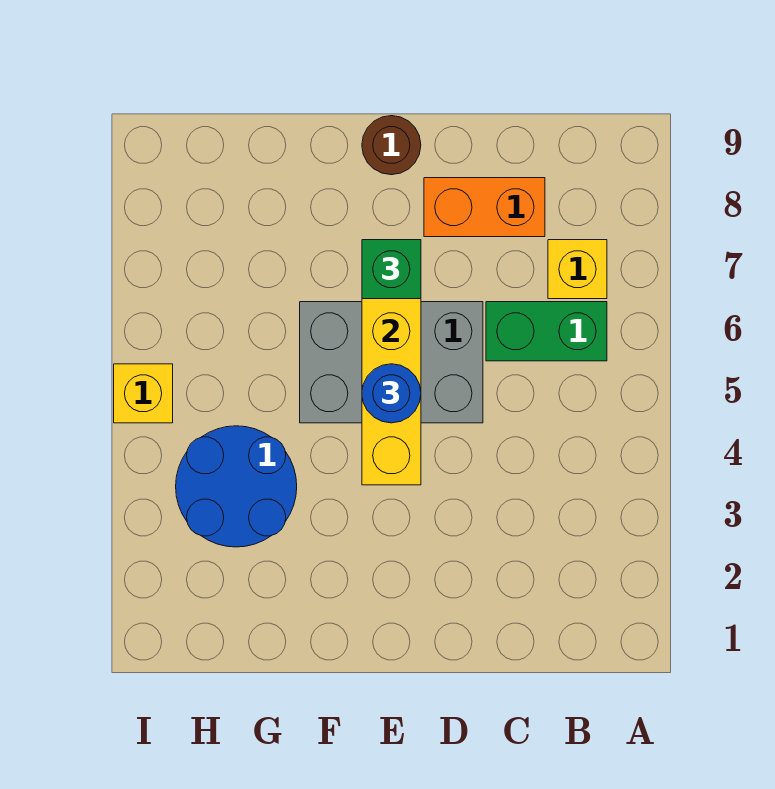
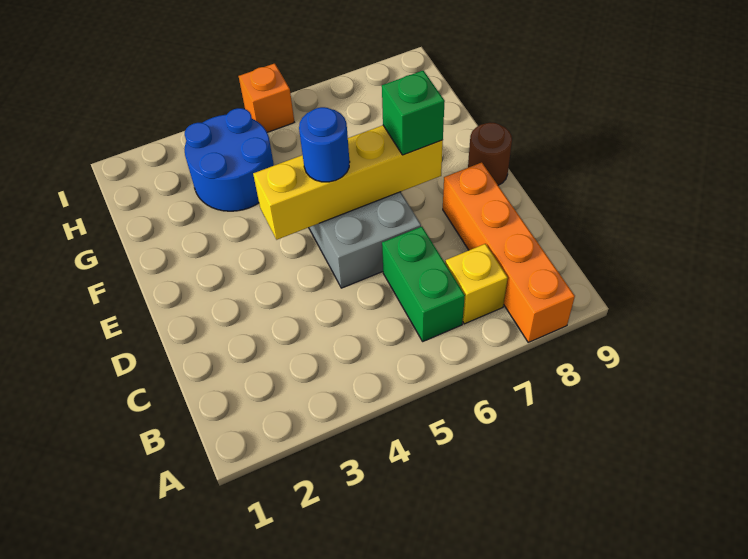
orange brick C8:D8 level 1 -> orange brick A8:D8 level 1
yellow brick I5 level 1 -> orange brick I5 level 1

